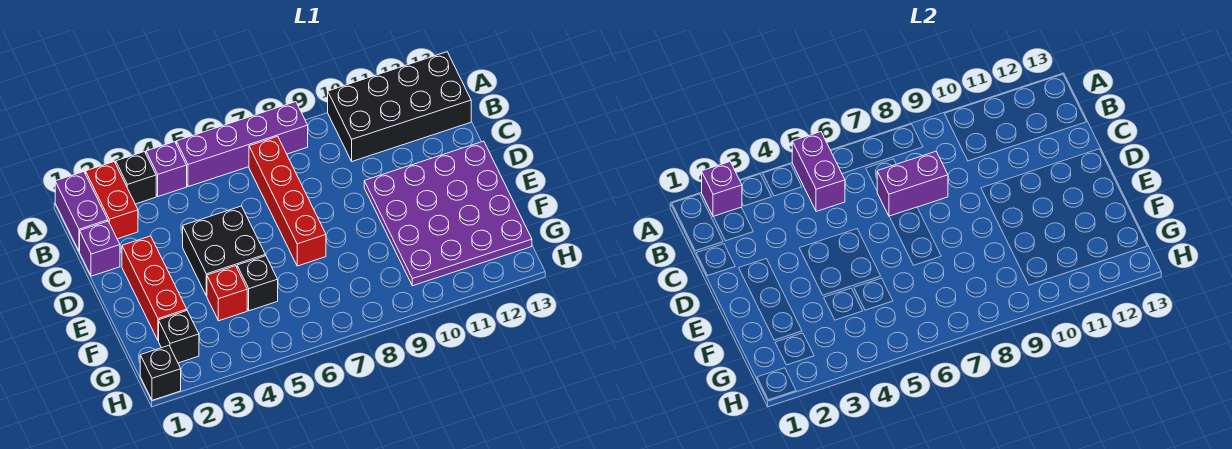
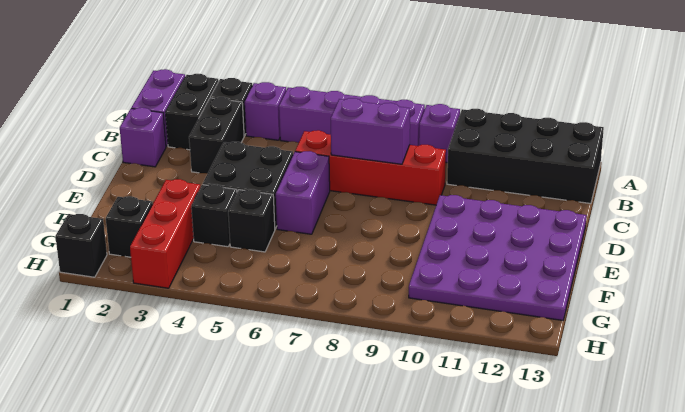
red brick A2:B2 level 1 -> black brick A2:B2 level 1
purple brick A2 level 2 -> purple brick A9 level 1
purple brick A5:B5 level 2 -> purple brick D6:E6 level 1
none -> black brick B3:C3 level 1
red brick B7:E7 level 1 -> red brick C6:C9 level 1
red brick D2:F2 level 1 -> red brick F3:H3 level 1
red brick F4 level 1 -> black brick F4 level 1

